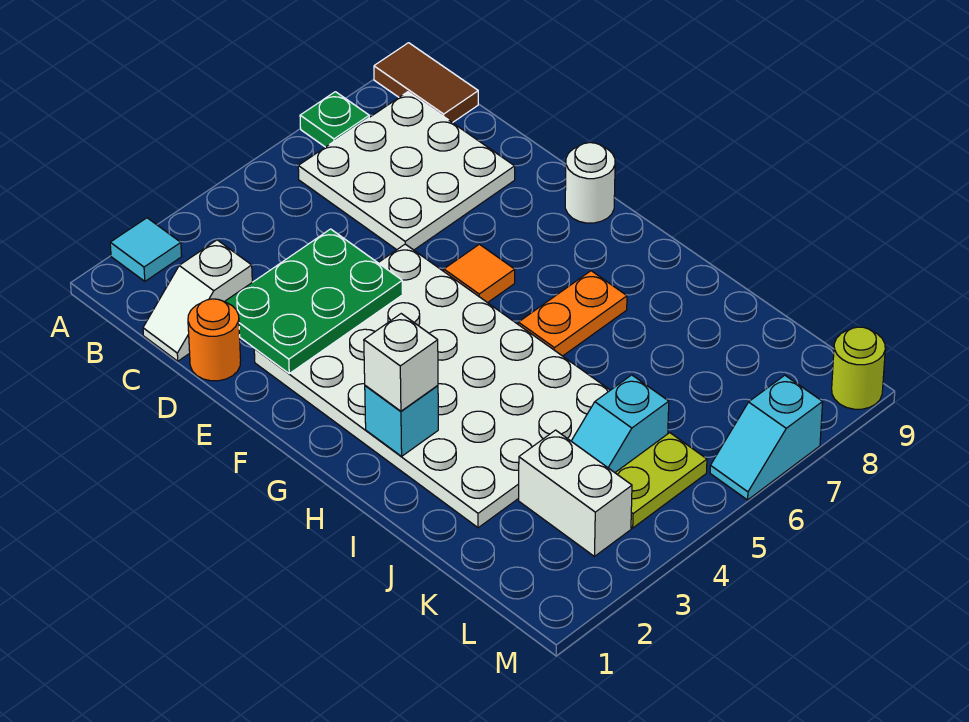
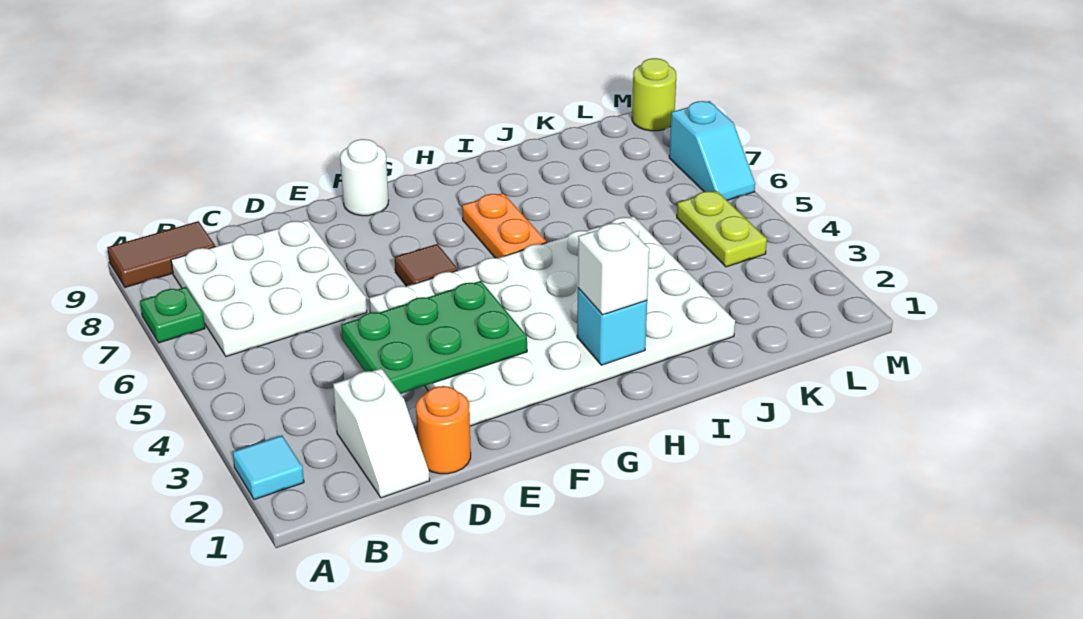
green plate D2:E4 level 2 -> green plate D3:F4 level 2
orange tile F6 level 1 -> brown tile F6 level 1
white brick K3:L3 level 1 -> none
cyan slope K4:K5 level 1 top 5 -> none

